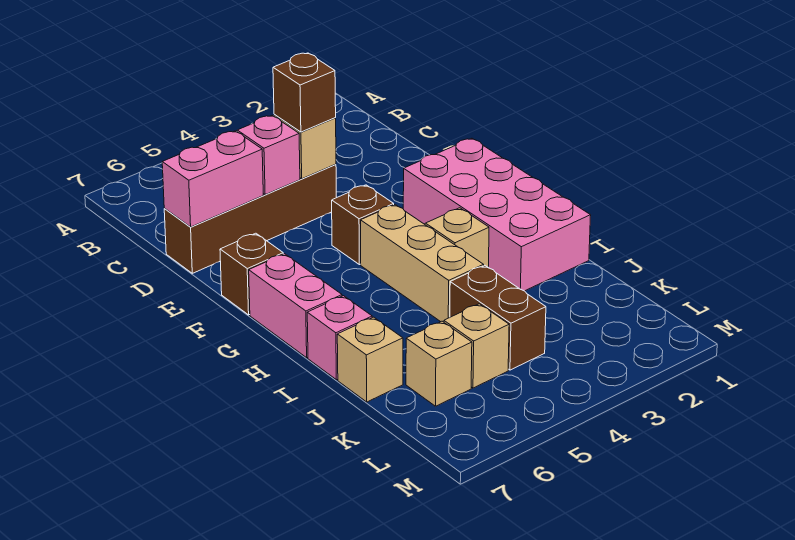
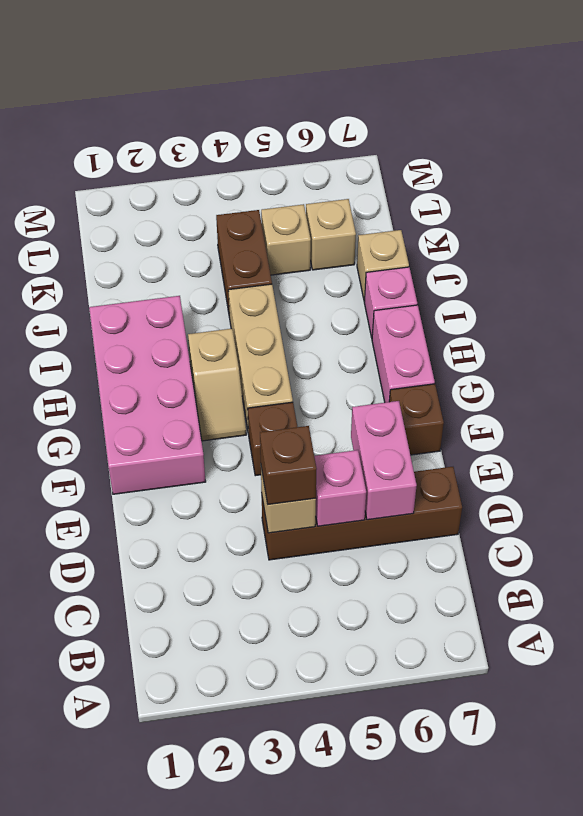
pink brick D6:D7 level 2 -> pink brick D6:E6 level 2

